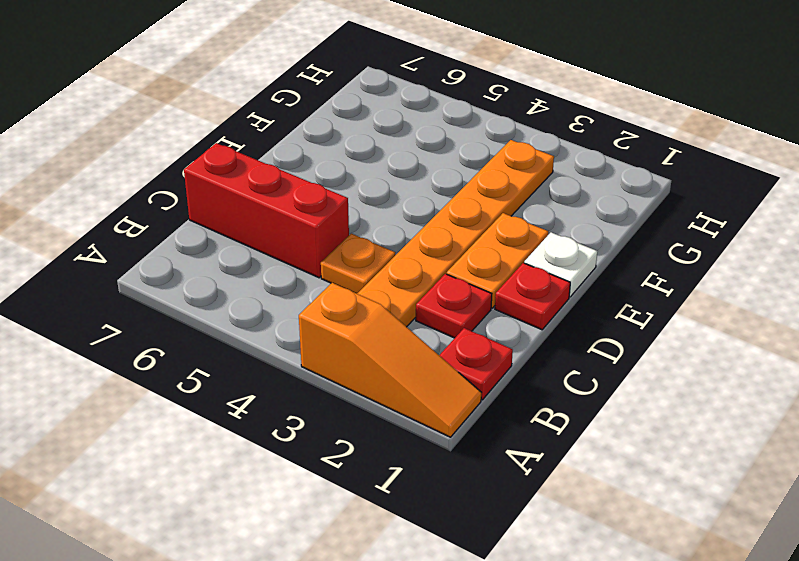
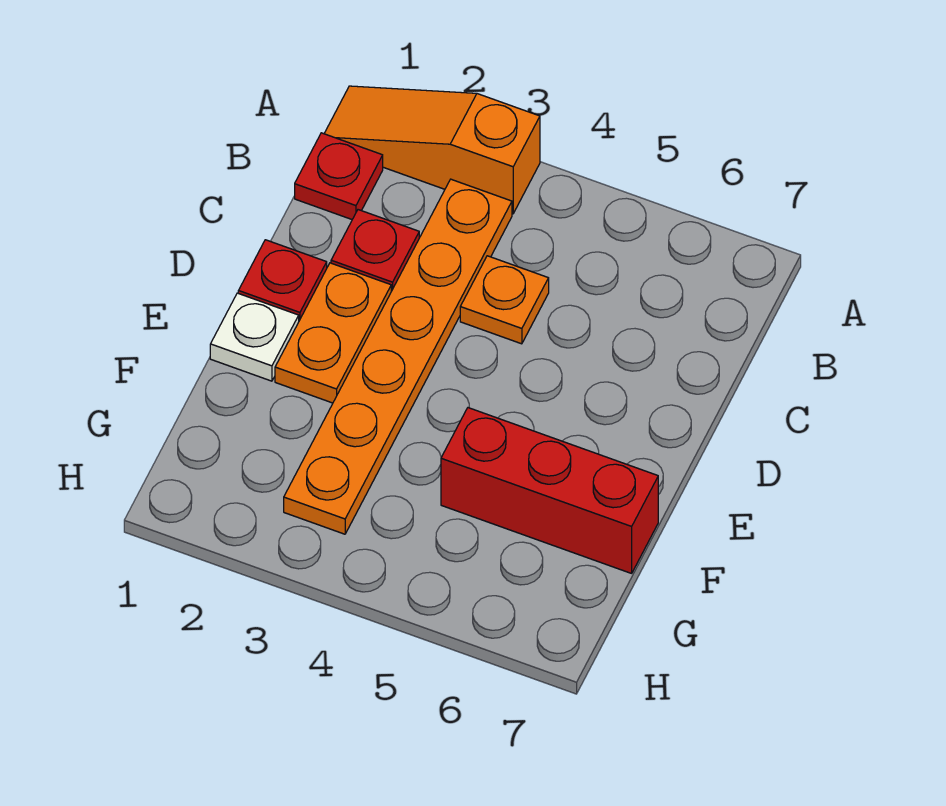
red brick C5:C7 level 1 -> red brick F5:F7 level 1

